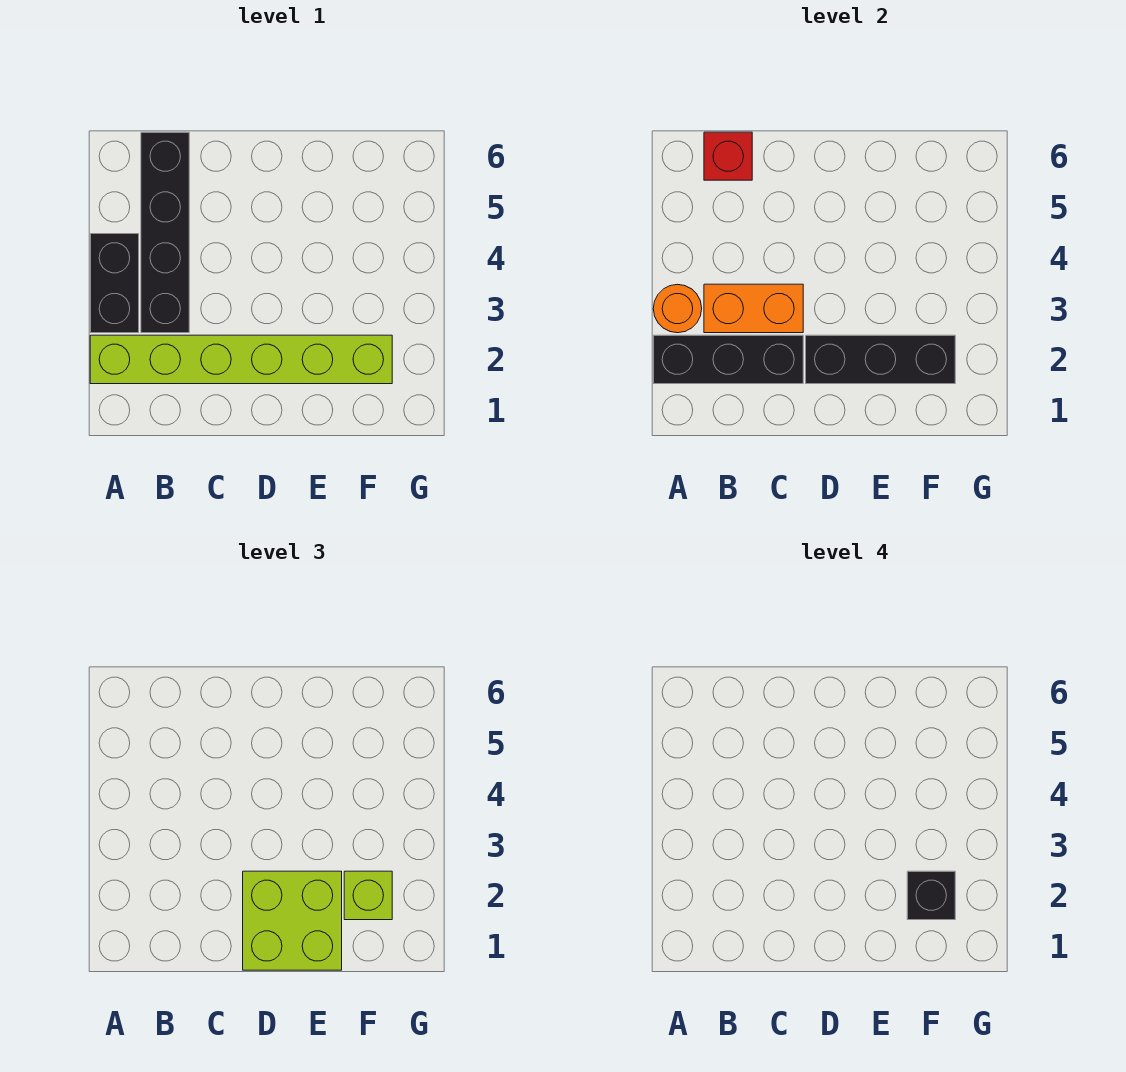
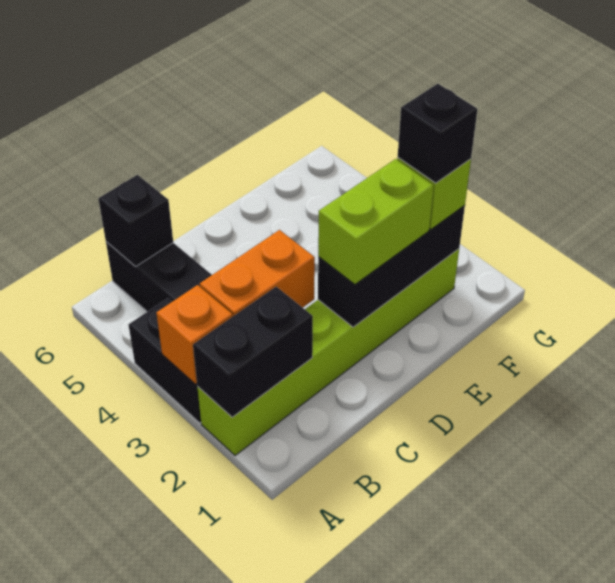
black brick A2:C2 level 2 -> black brick A2:B2 level 2
orange round brick A3 level 2 -> orange brick A3 level 2
red brick B6 level 2 -> black brick B6 level 2
lime brick D1:E2 level 3 -> lime brick D2:E2 level 3

